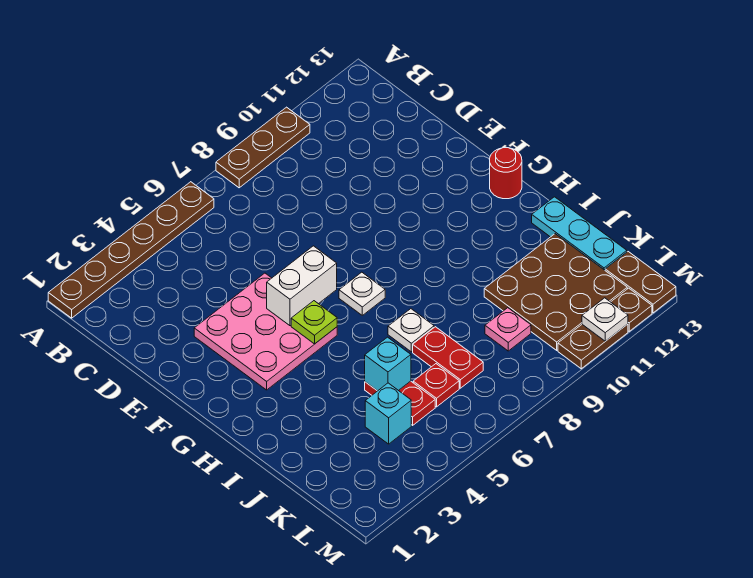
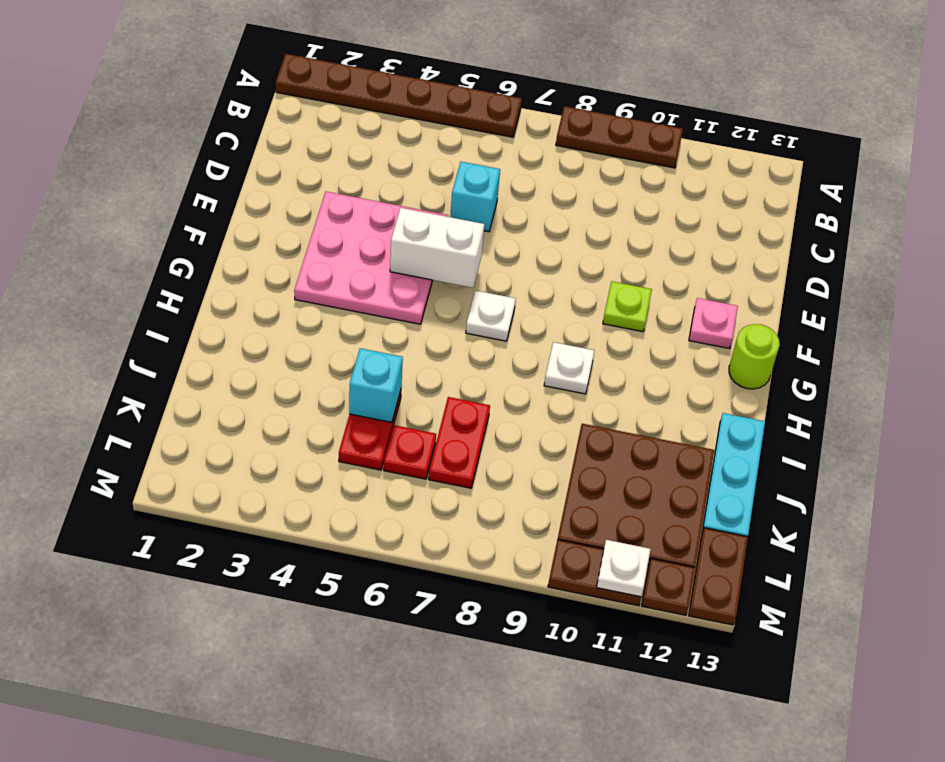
lime plate G5 level 2 -> lime plate F10 level 1
red round brick G13 level 1 -> lime round brick G13 level 1
white plate I7 level 1 -> white plate H9 level 1
cyan brick K4 level 1 -> cyan brick D6 level 1
pink plate K9 level 1 -> pink plate F12 level 1

